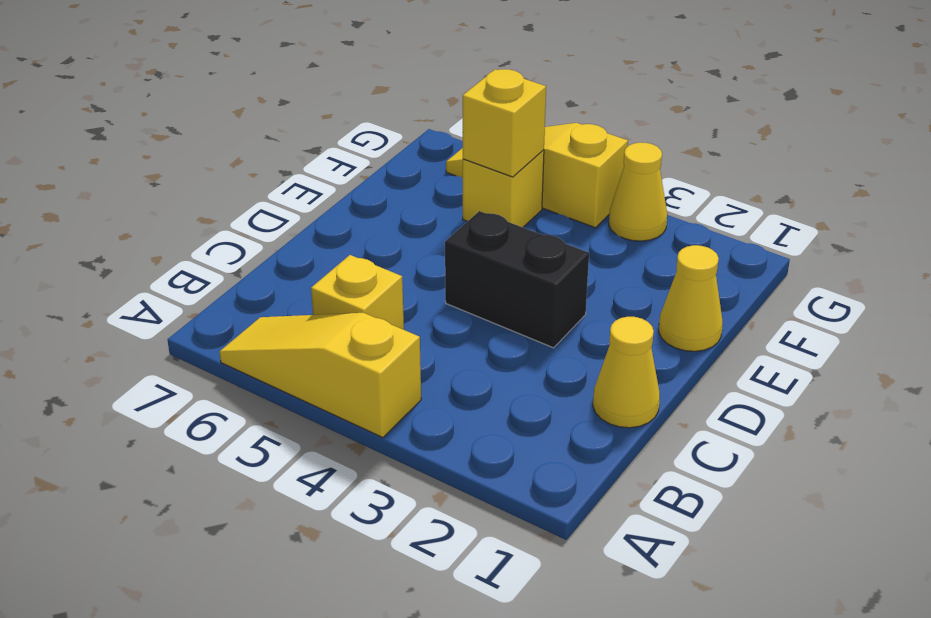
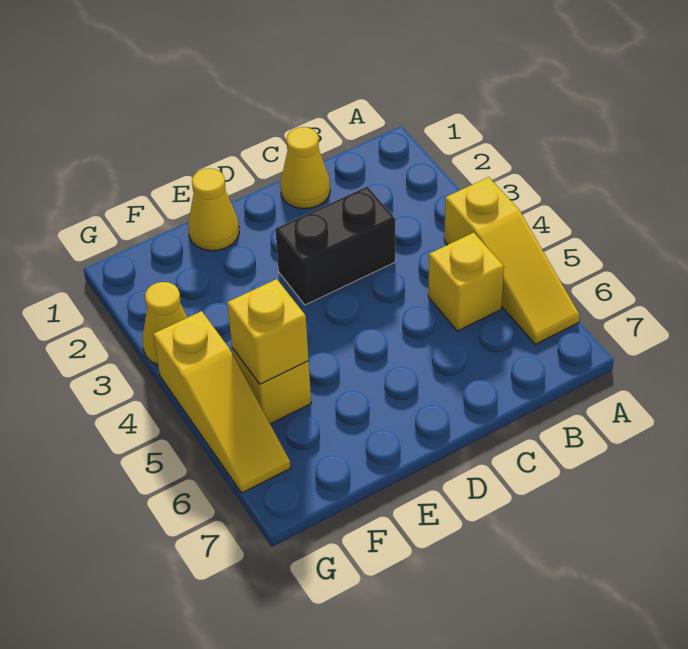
black brick D3:D4 level 1 -> black brick C3:D3 level 1

